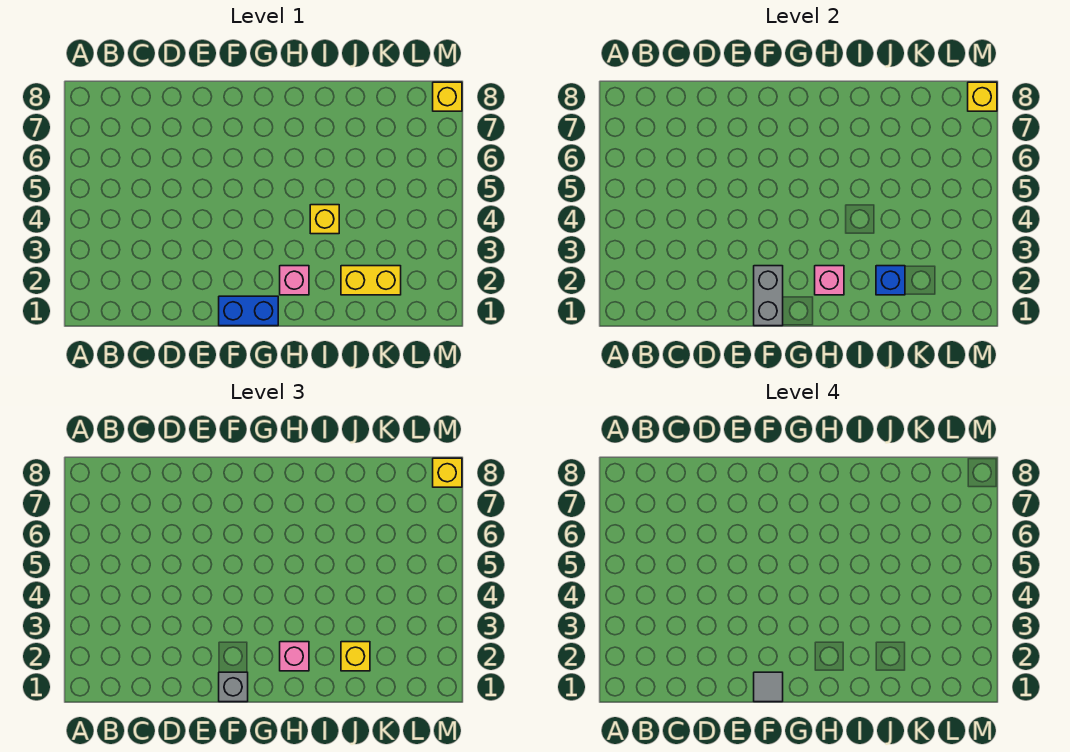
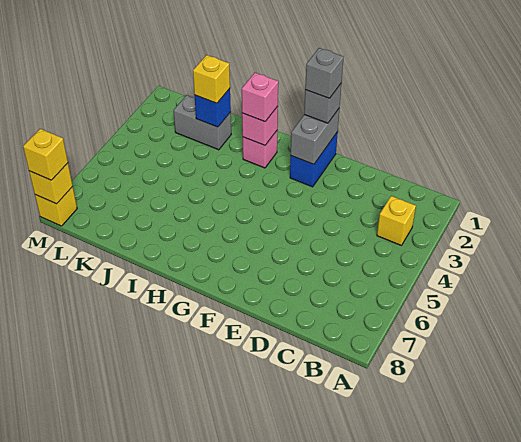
blue brick F1:G1 level 1 -> blue brick F1:F2 level 1
grey tile F1 level 4 -> grey brick F1 level 4
yellow brick I4 level 1 -> yellow brick B3 level 1
yellow brick J2:K2 level 1 -> grey brick J2:K2 level 1

